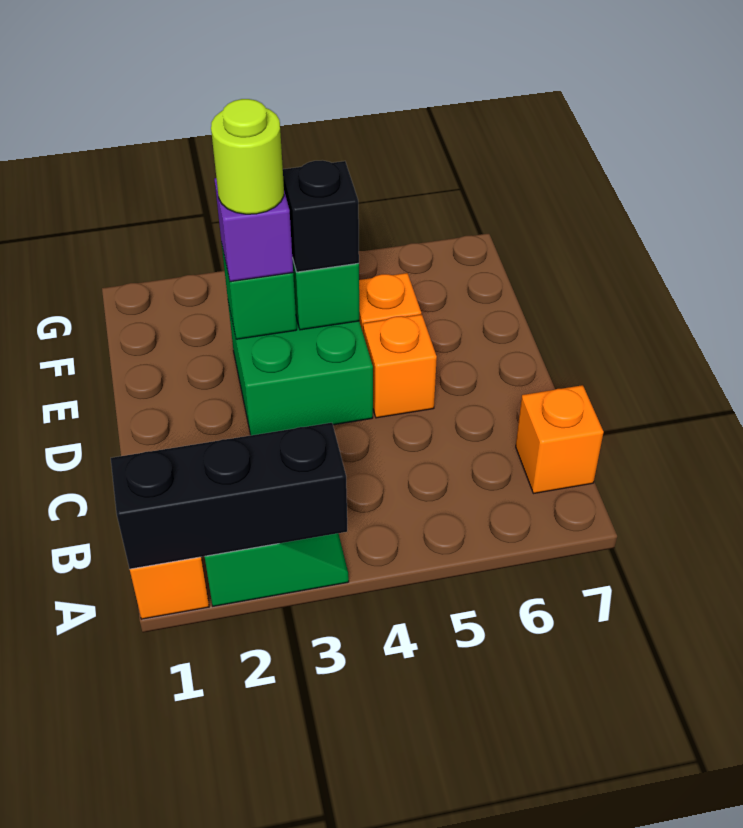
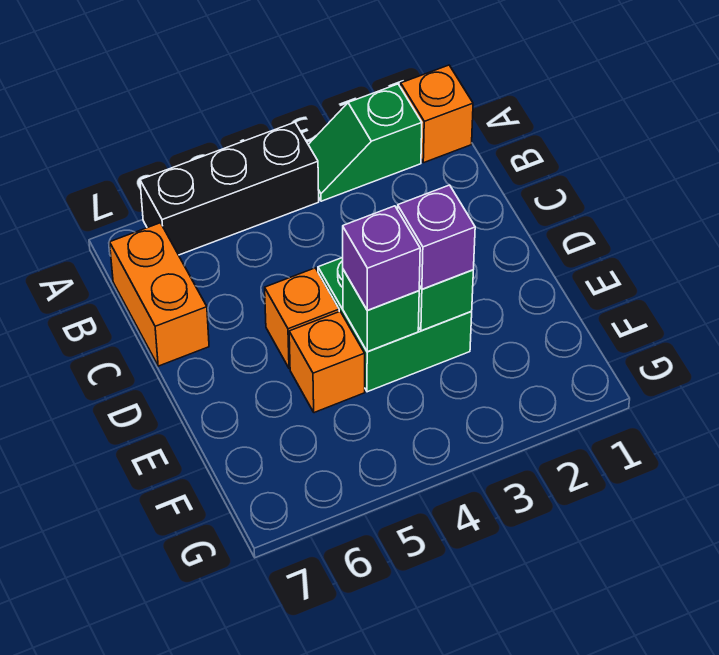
black brick A1:A3 level 2 -> black brick A4:A6 level 1
orange brick B7 level 1 -> orange brick B7:C7 level 1
lime round brick E3 level 4 -> none
black brick E4 level 3 -> purple brick E4 level 3

